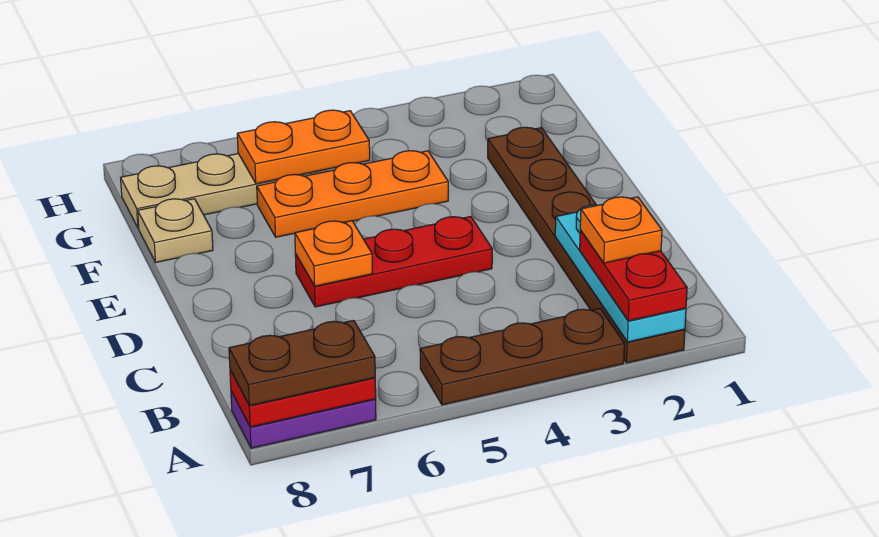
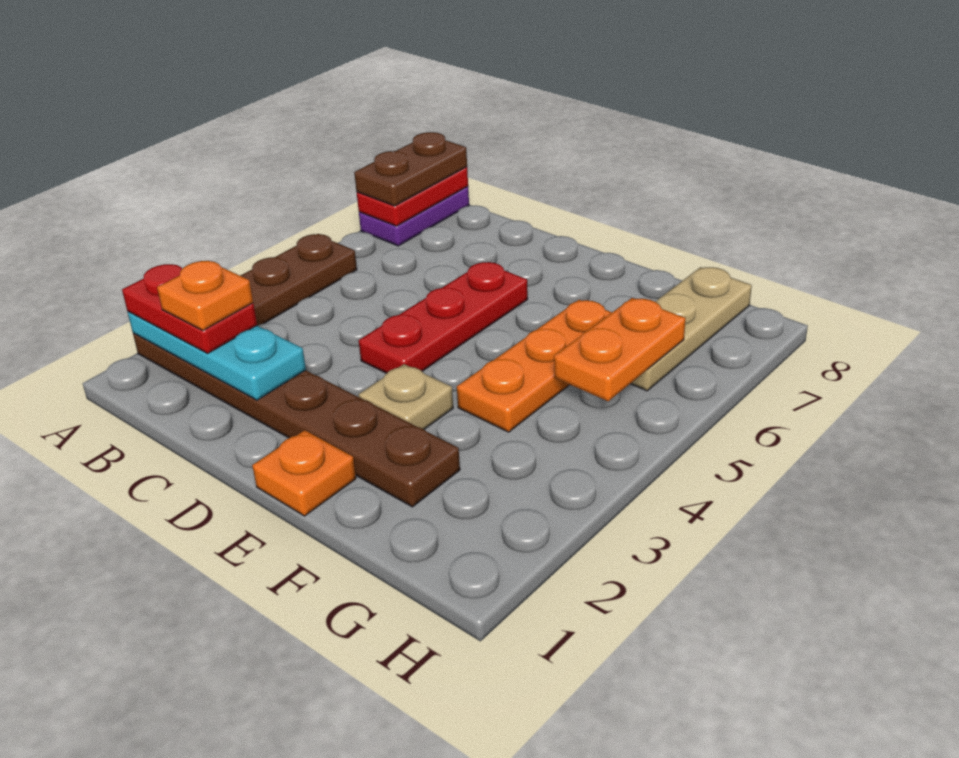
orange plate D6 level 2 -> orange plate E1 level 1
tan plate F8 level 1 -> tan plate E3 level 1

